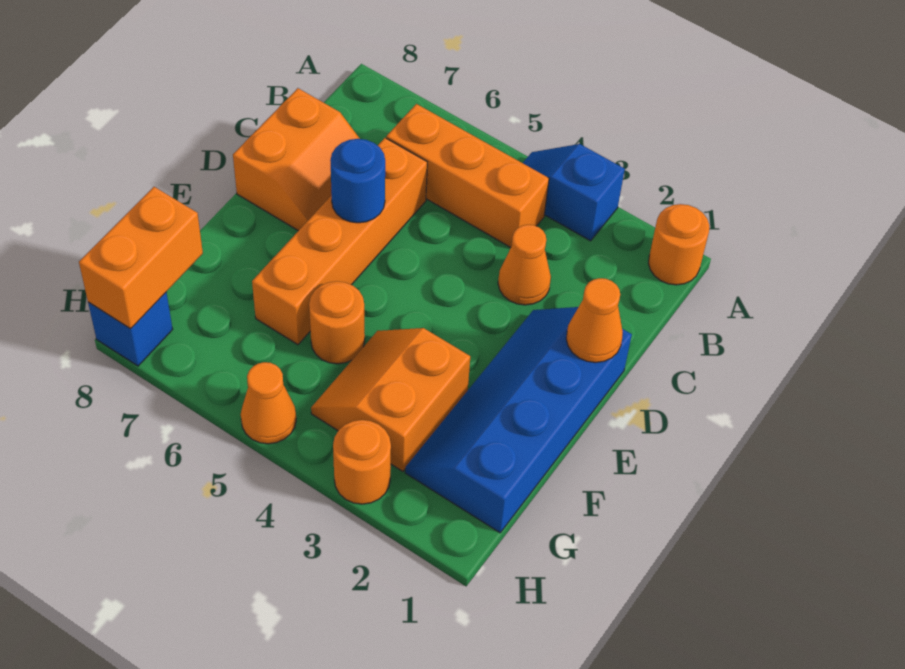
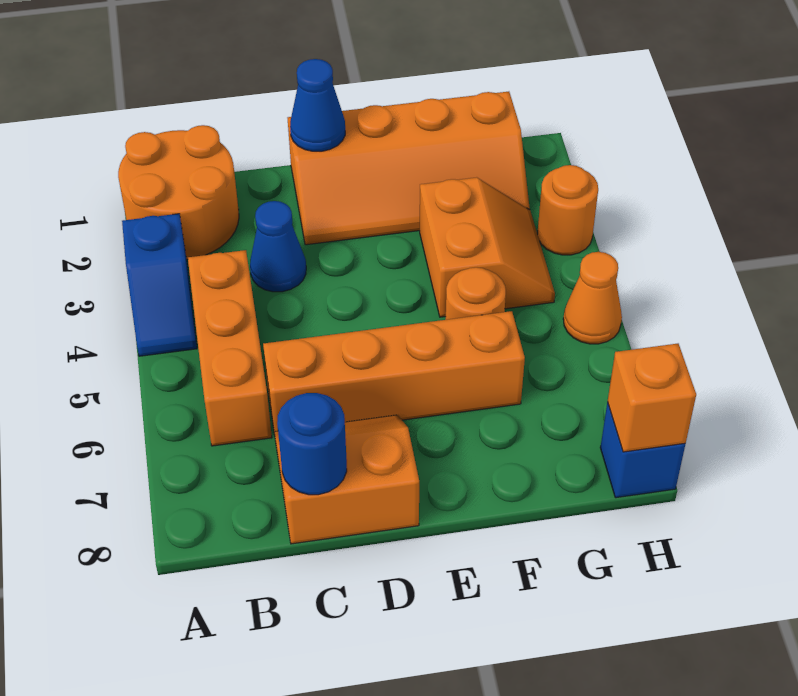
orange round brick A1 level 1 -> orange round brick A1:B2 level 1
orange cone C3 level 1 -> blue cone C3 level 1
blue slope D1:G2 level 1 top 1 -> orange slope D1:G2 level 1 top 1
orange cone D1 level 2 -> blue cone D1 level 2
blue round brick D6 level 2 -> blue round brick C8 level 2
orange slope F3:G4 level 1 top 3 -> orange slope F3:G4 level 1 top F
orange brick G8:H8 level 2 -> orange brick H8 level 2

